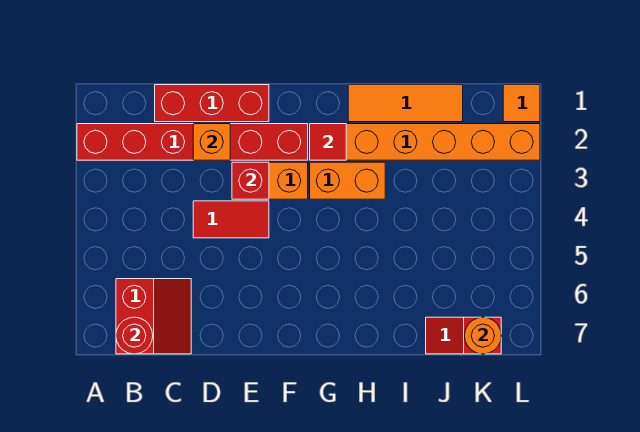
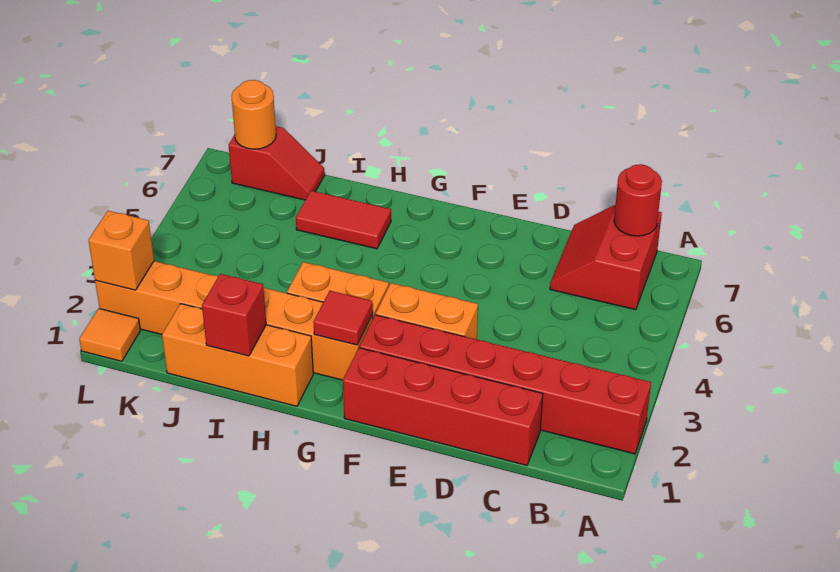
red brick C1:E1 level 1 -> red brick C1:F1 level 1
orange brick D2 level 2 -> orange brick L2 level 2
red tile D4:E4 level 1 -> red tile H6:I6 level 1
red brick E3 level 2 -> red brick I1 level 2
orange tile H1:J1 level 1 -> orange brick H1:J1 level 1

